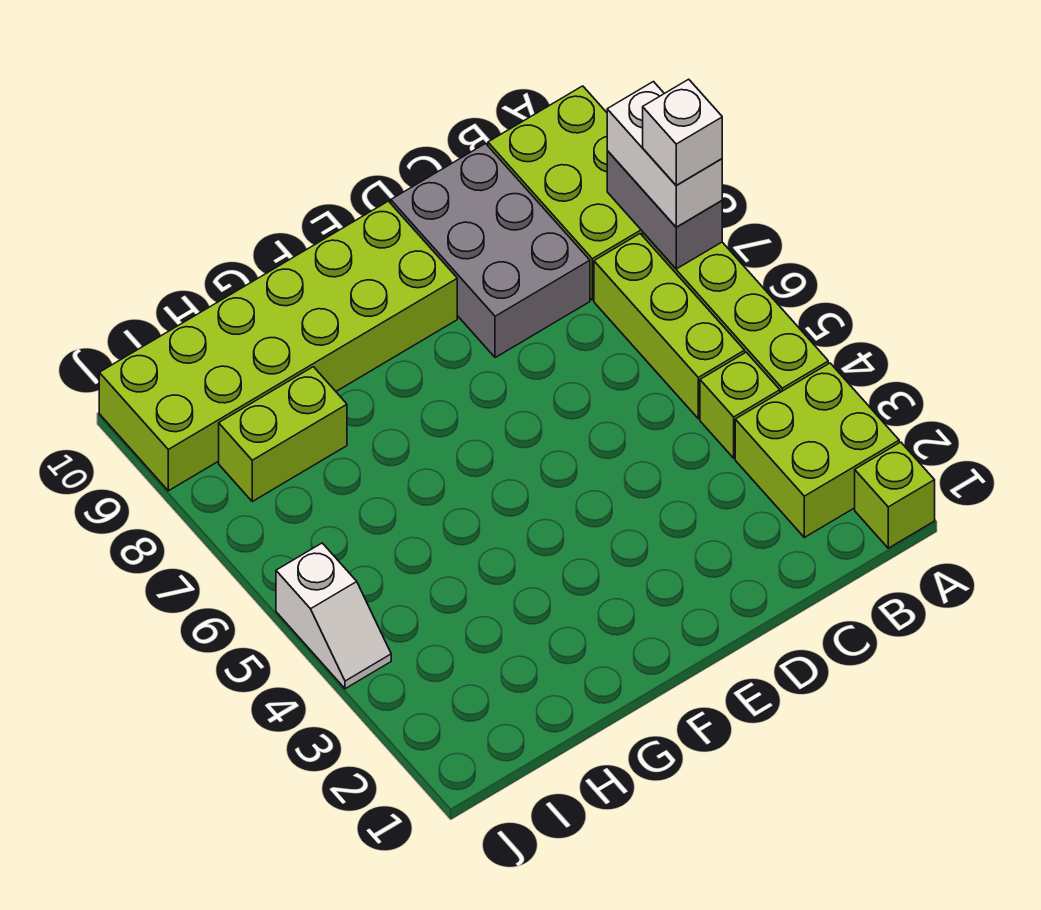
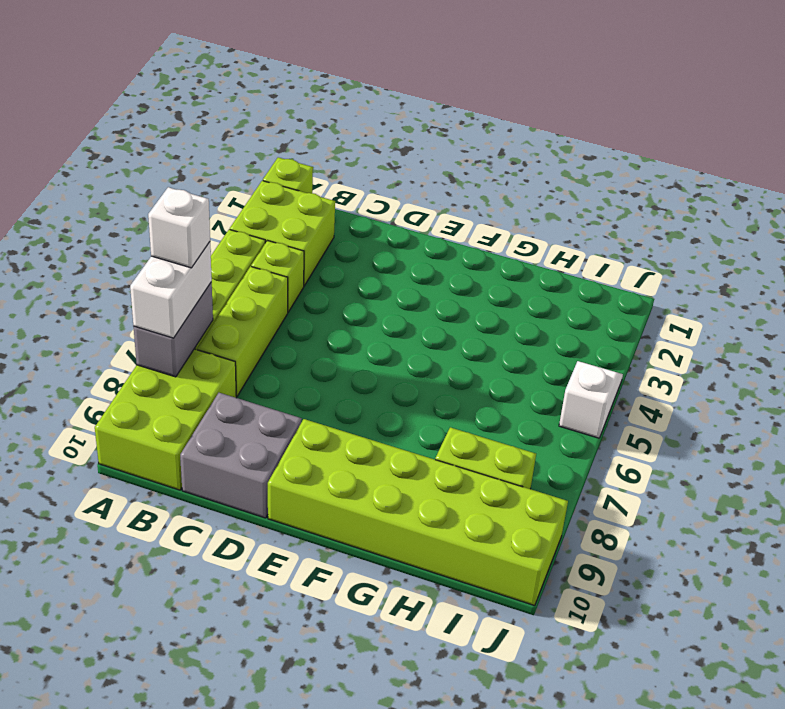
grey brick C8:D10 level 1 -> grey brick C9:D10 level 1

